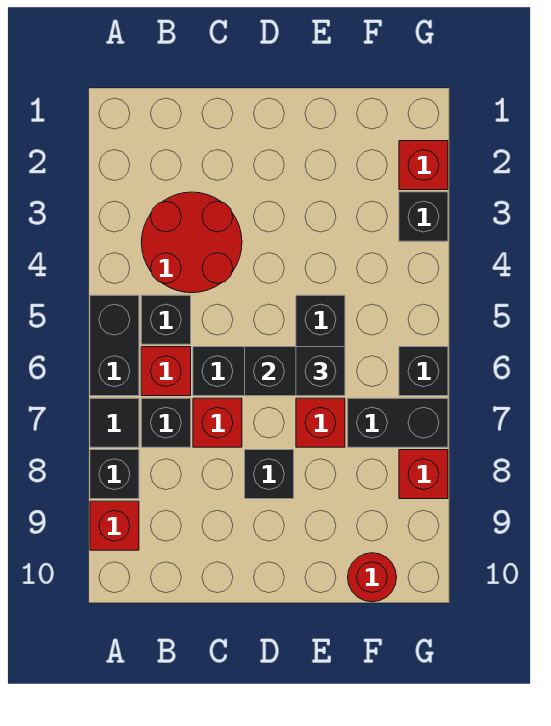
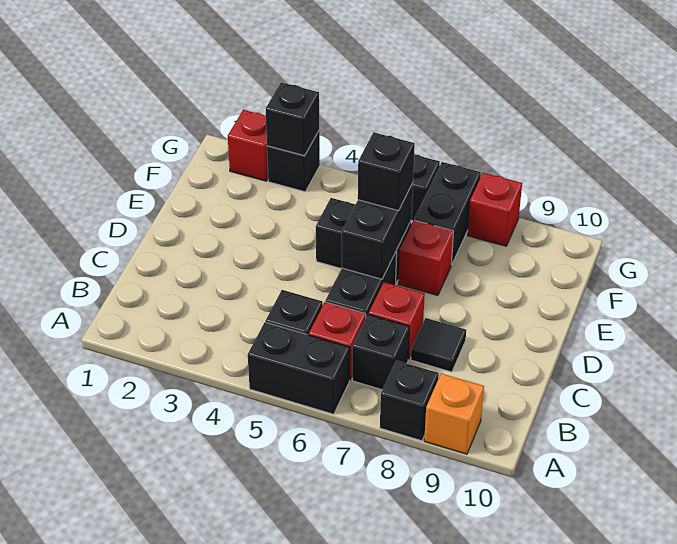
black tile A7 level 1 -> black tile C8 level 1
red brick A9 level 1 -> orange brick A9 level 1
red round brick B3:C4 level 1 -> none
black brick D8 level 1 -> black brick G3 level 2
red round brick F10 level 1 -> none

